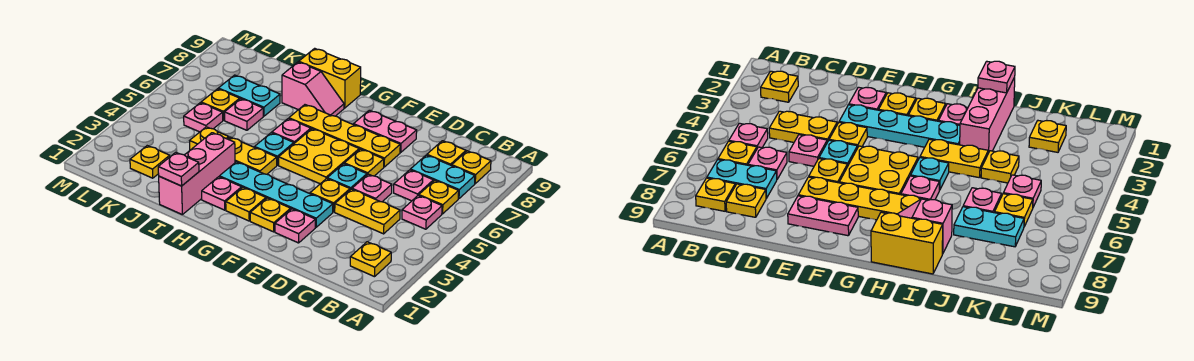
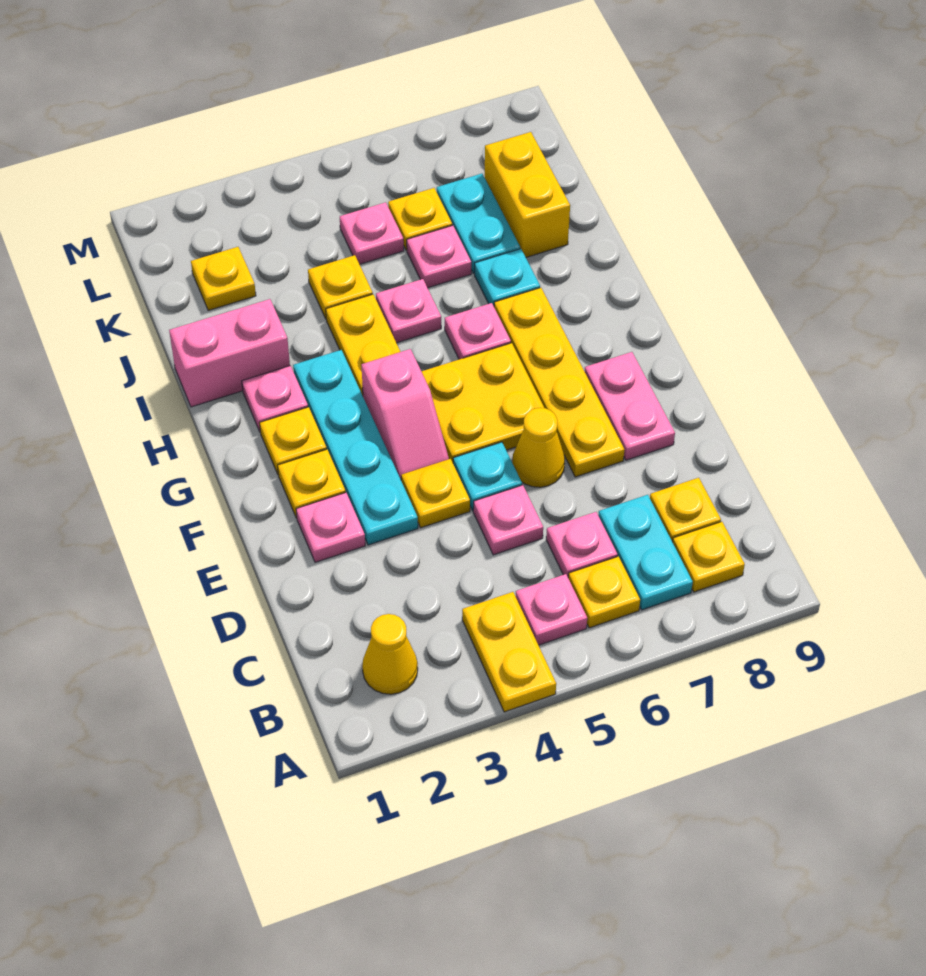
yellow plate B2 level 1 -> yellow cone B2 level 1
yellow plate C4:D4 level 1 -> yellow plate A4:B4 level 1
yellow plate E6 level 1 -> yellow cone E6 level 1
cyan plate H5 level 1 -> cyan plate I7 level 1
pink slope H8:I8 level 1 top I -> pink slope F4:G4 level 1 top G
yellow brick H9:I9 level 1 -> yellow brick J8:K8 level 1
pink brick I1:I3 level 1 -> pink brick I1:I2 level 1
pink plate I1 level 2 -> pink plate I5 level 1

